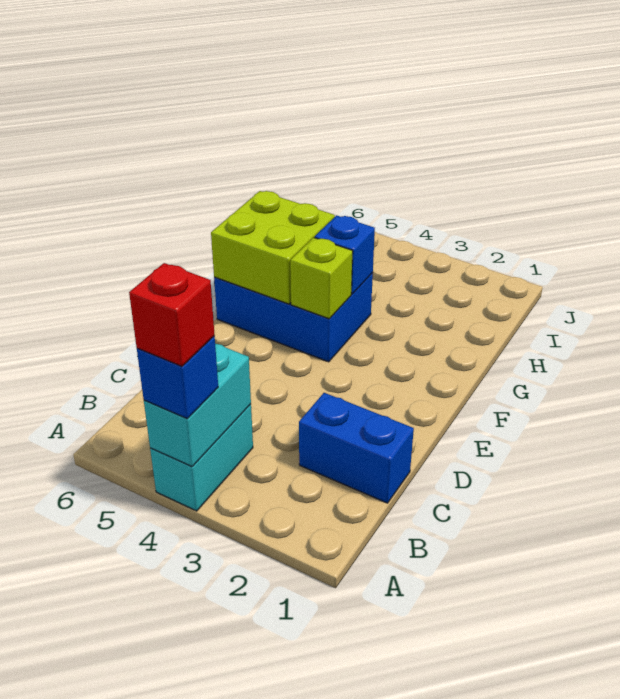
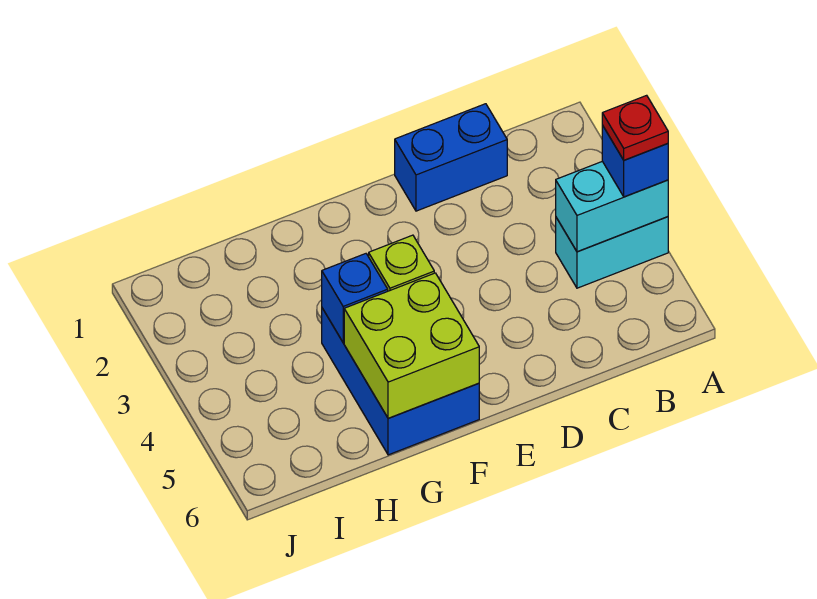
red brick A4 level 4 -> red plate A4 level 4
blue brick C1:C2 level 1 -> blue brick C1:D1 level 1

